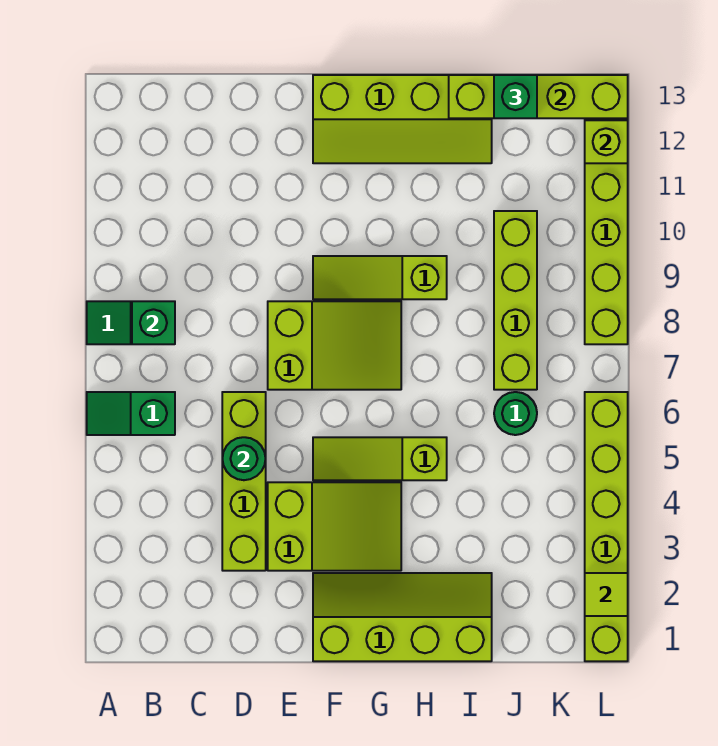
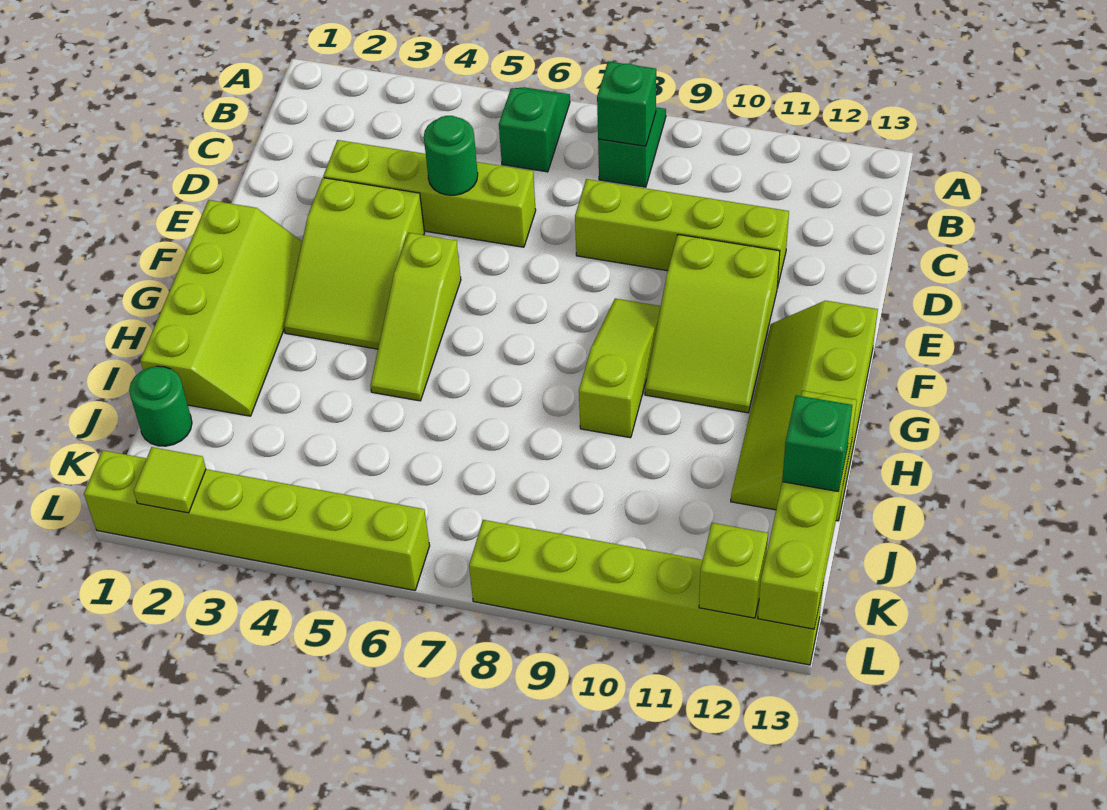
lime slope E7:G8 level 1 top E -> lime slope E10:G11 level 1 top E
lime slope F5:H5 level 1 top H -> lime slope F5:H5 level 1 top F
green round brick J6 level 1 -> green round brick J1 level 1
lime brick J7:J10 level 1 -> lime brick D8:D11 level 1

